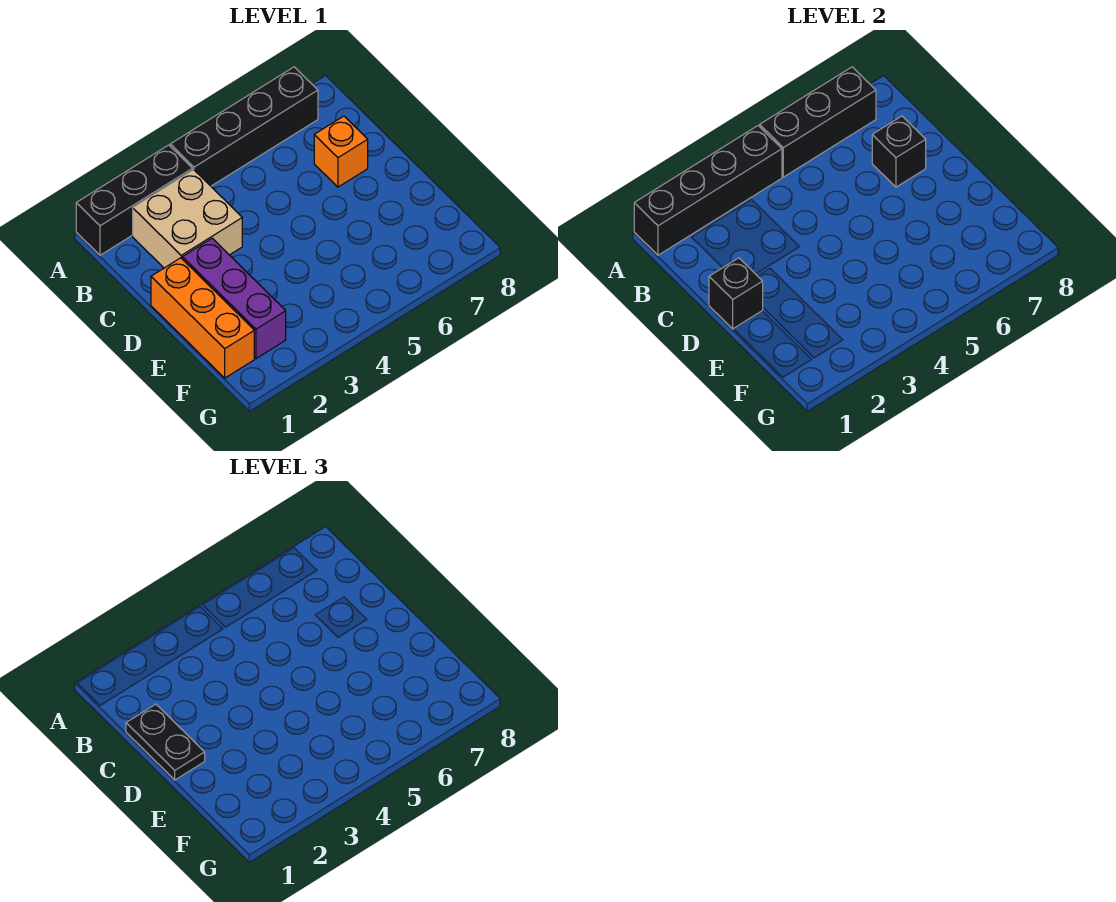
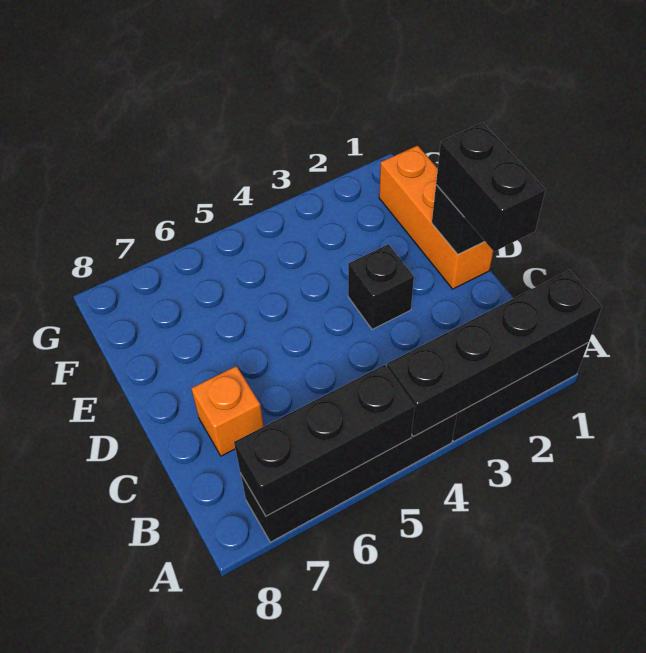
tan brick B2:C3 level 1 -> none
black plate C1:D1 level 3 -> black brick C1:D1 level 3
black brick C7 level 2 -> black brick D3 level 1
purple brick D2:F2 level 1 -> none

